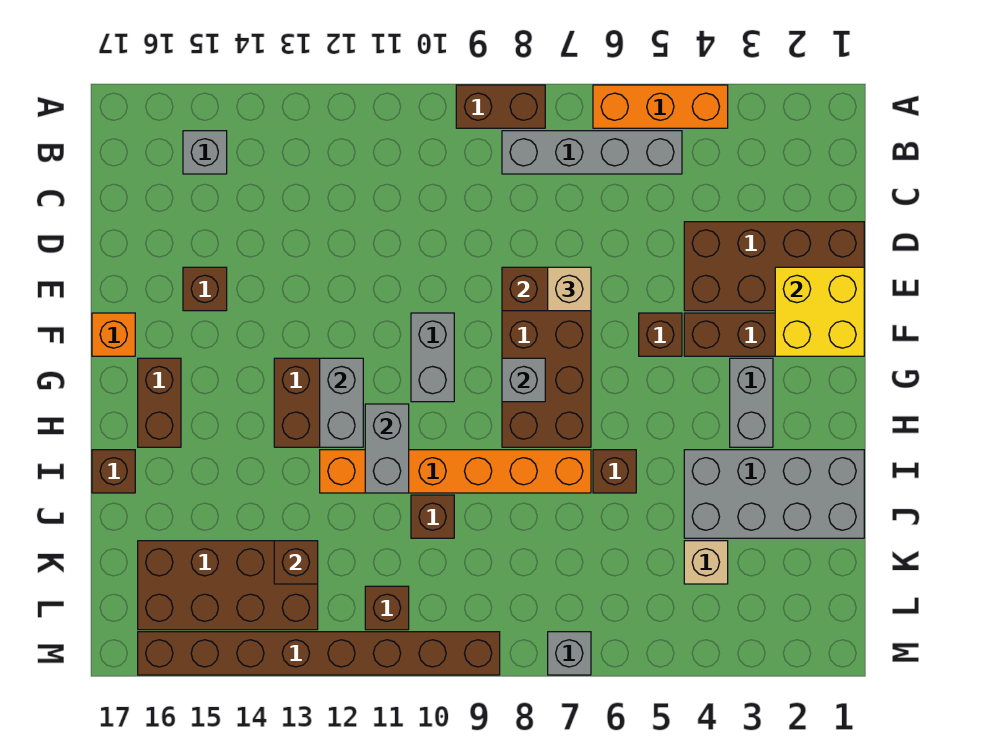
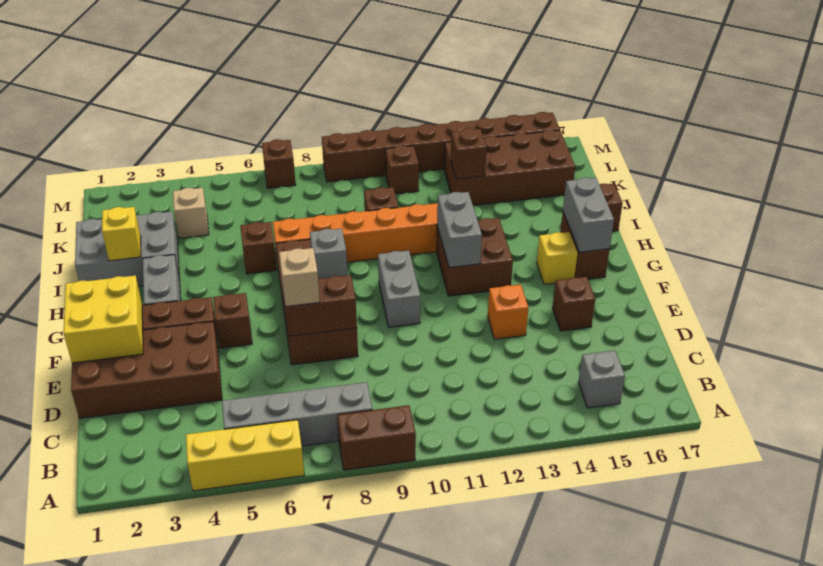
orange brick A4:A6 level 1 -> yellow brick A4:A6 level 1
orange brick F17 level 1 -> orange brick E13 level 1
none -> yellow brick G15 level 1
grey brick H11:I11 level 2 -> grey brick G16:H16 level 2
grey brick I1:J4 level 1 -> grey brick I1:J3 level 1
none -> yellow brick I2 level 2
grey brick M7 level 1 -> brown brick M7 level 1

